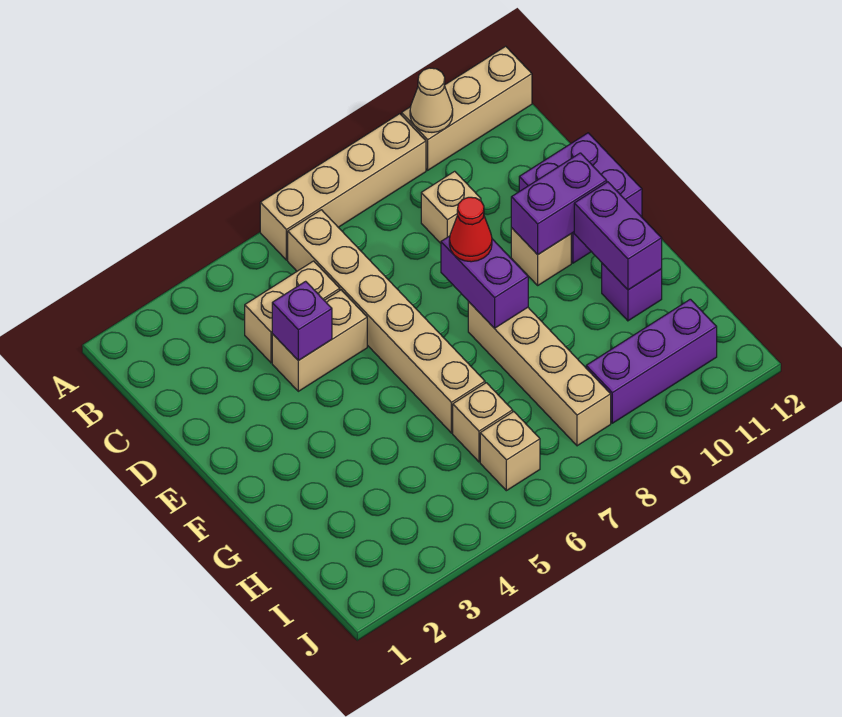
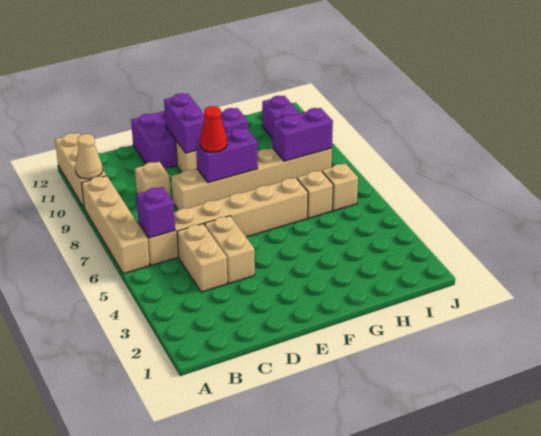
purple brick D4 level 2 -> purple brick B6 level 2
tan brick F8:I8 level 1 -> tan brick D8:I8 level 1
purple brick F11:G11 level 2 -> purple brick H8:I8 level 2

